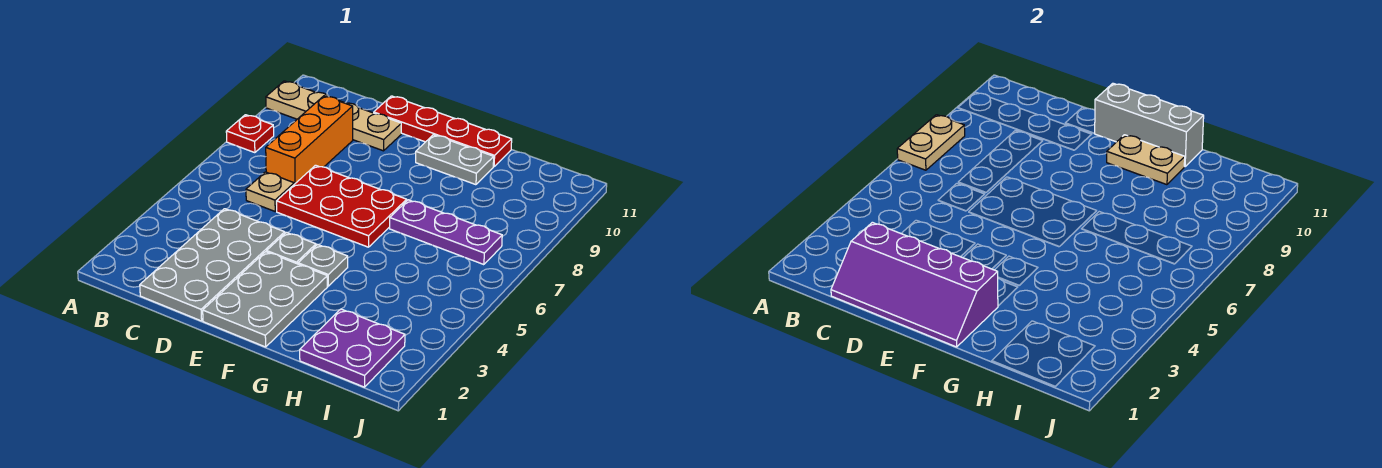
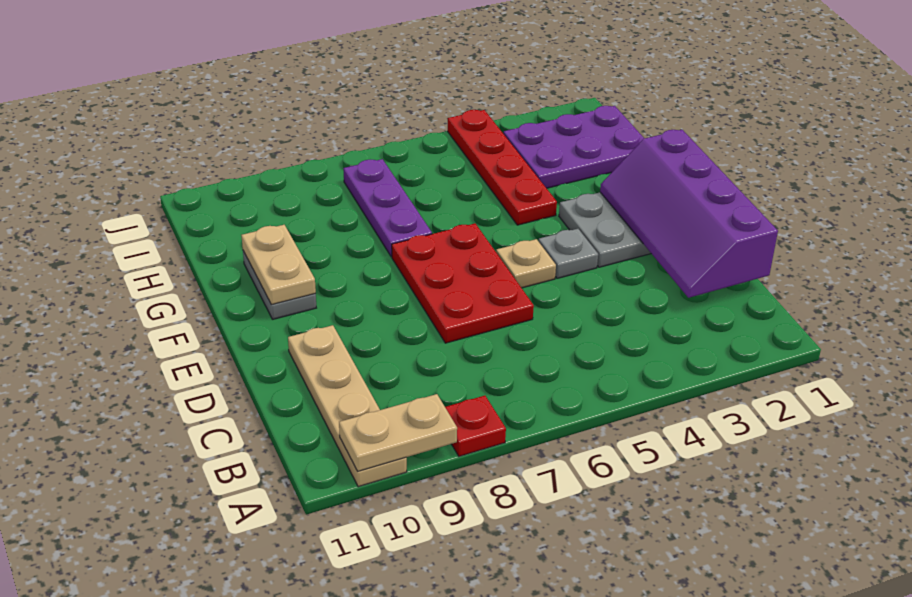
tan plate A7:A8 level 2 -> tan plate A9:A10 level 2
grey plate C1:D4 level 1 -> none
purple slope C1:F2 level 2 top 2 -> purple slope C1:F2 level 2 top 1
tan plate C6 level 1 -> tan plate E5 level 1
orange brick C7:C9 level 1 -> none
red plate D11:G11 level 1 -> red plate G4:J4 level 1
grey brick E11:G11 level 2 -> none
grey plate F4 level 1 -> none
purple plate H1:I2 level 1 -> purple plate H1:I3 level 1

